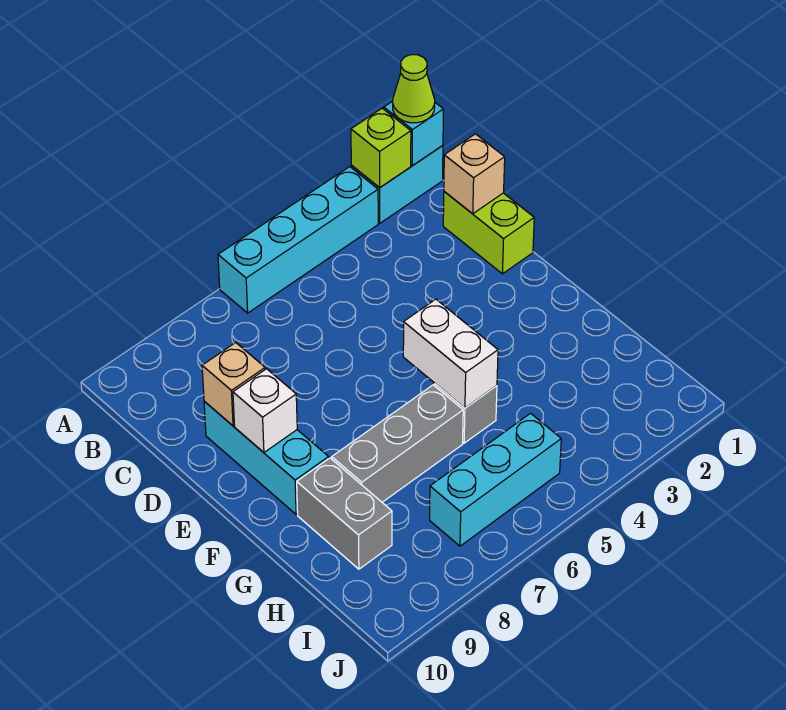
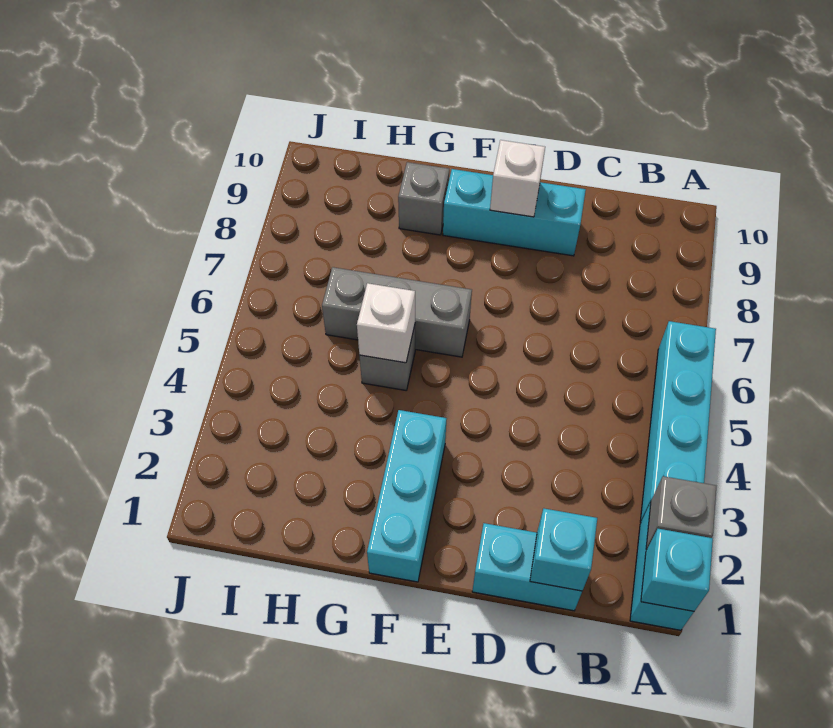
lime cone A1 level 3 -> none
lime brick A2 level 2 -> grey brick A2 level 2
lime brick C1:D1 level 1 -> cyan brick C1:D1 level 1
tan brick C1 level 2 -> cyan brick C1 level 2
tan brick D9 level 2 -> none
white brick F5:G5 level 2 -> white brick G5 level 2
grey brick G6:G8 level 1 -> grey brick F6:H6 level 1
grey brick G9:H9 level 1 -> grey brick G9 level 1
cyan brick I5:I7 level 1 -> cyan brick F1:F3 level 1

